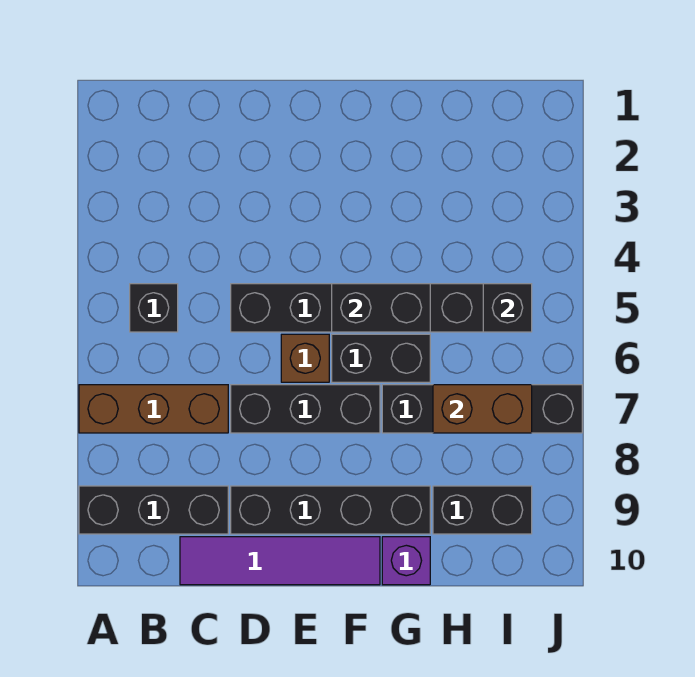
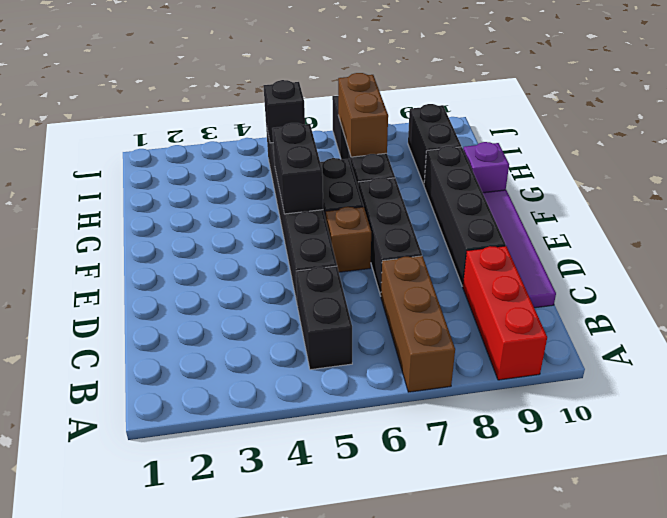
black brick A9:C9 level 1 -> red brick A9:C9 level 1
black brick B5 level 1 -> black brick B5:C5 level 1

